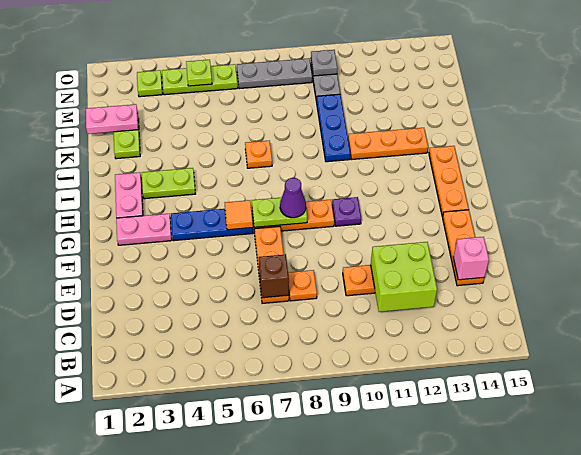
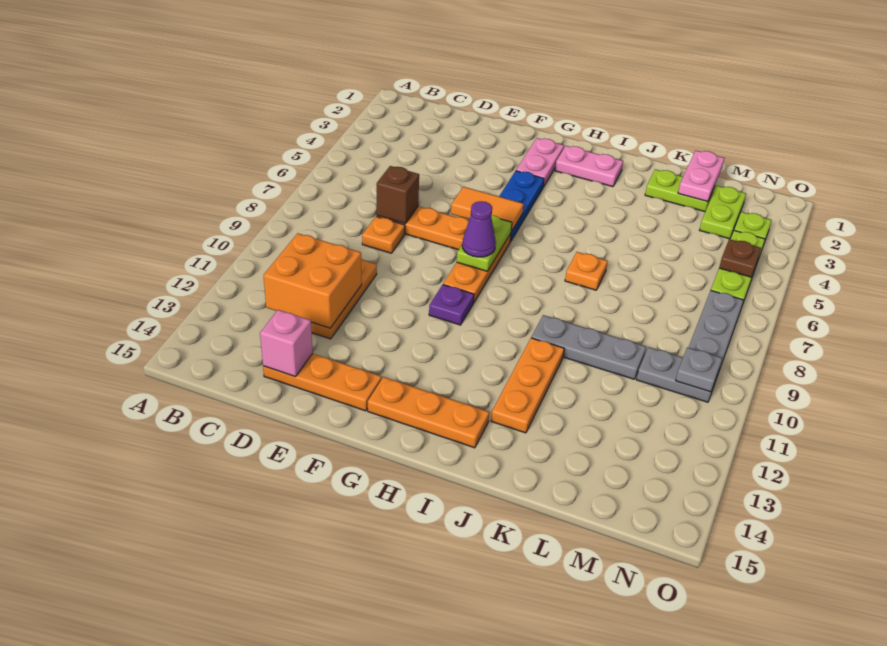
lime brick C11:D12 level 2 -> orange brick C11:D12 level 2
orange tile G6 level 2 -> orange tile F6:G6 level 2
lime plate I3:I4 level 1 -> lime plate M2:M3 level 1
blue plate J10:L10 level 1 -> grey plate J10:L10 level 1
lime plate N5 level 2 -> brown plate N5 level 2

